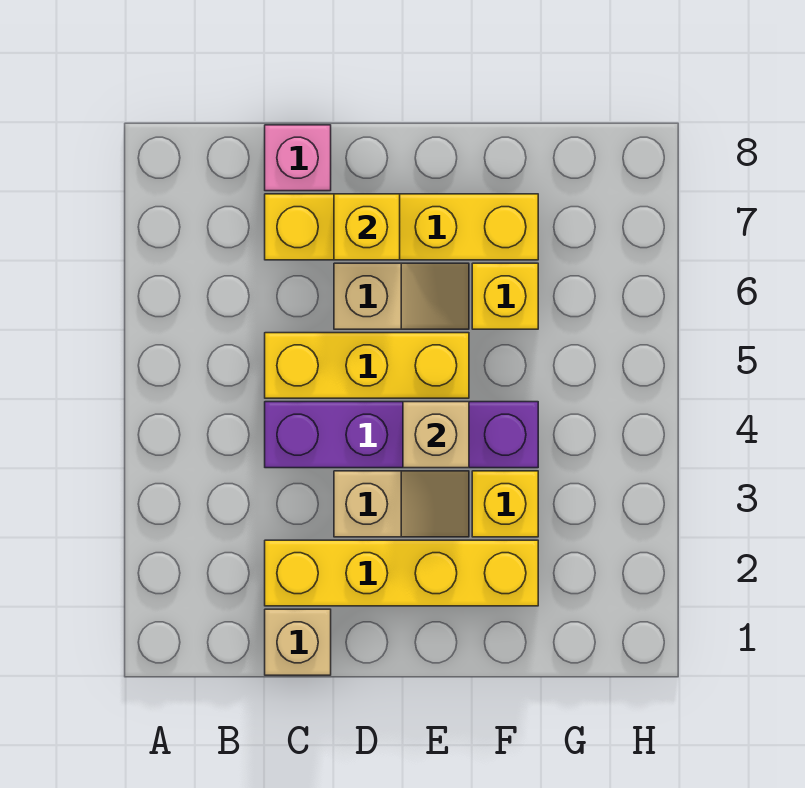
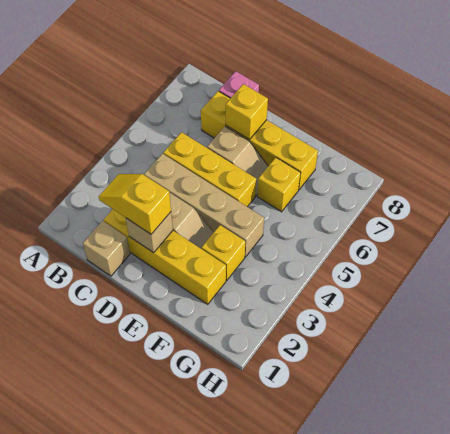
none -> yellow slope C2:D2 level 3 top D
purple brick C4:F4 level 1 -> tan brick C4:F4 level 1
tan brick E4 level 2 -> tan brick D2 level 2

